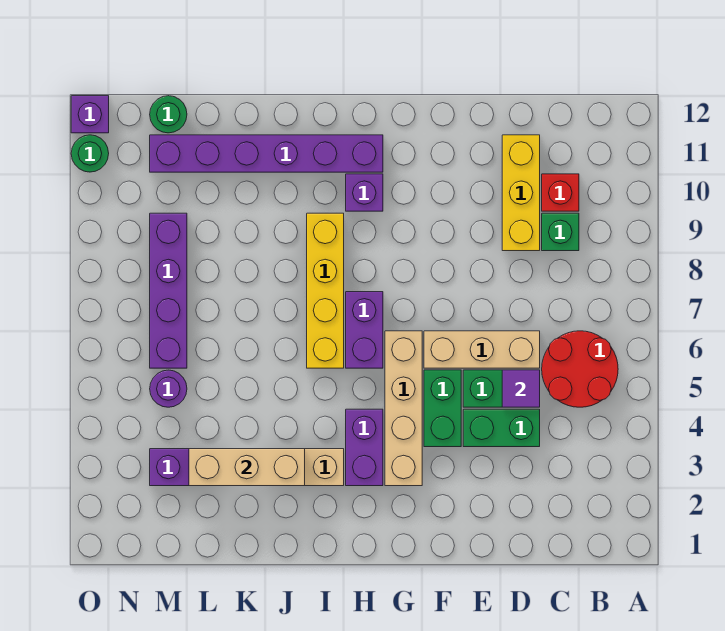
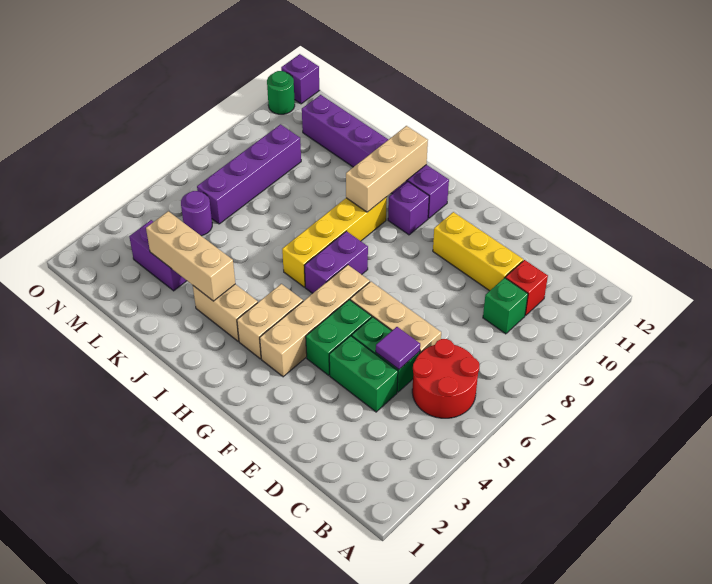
yellow brick D9:D11 level 1 -> yellow brick D10:F10 level 1
purple brick H3:H4 level 1 -> tan brick H3:H4 level 1
none -> tan brick I9:I11 level 2
green round brick M12 level 1 -> none

